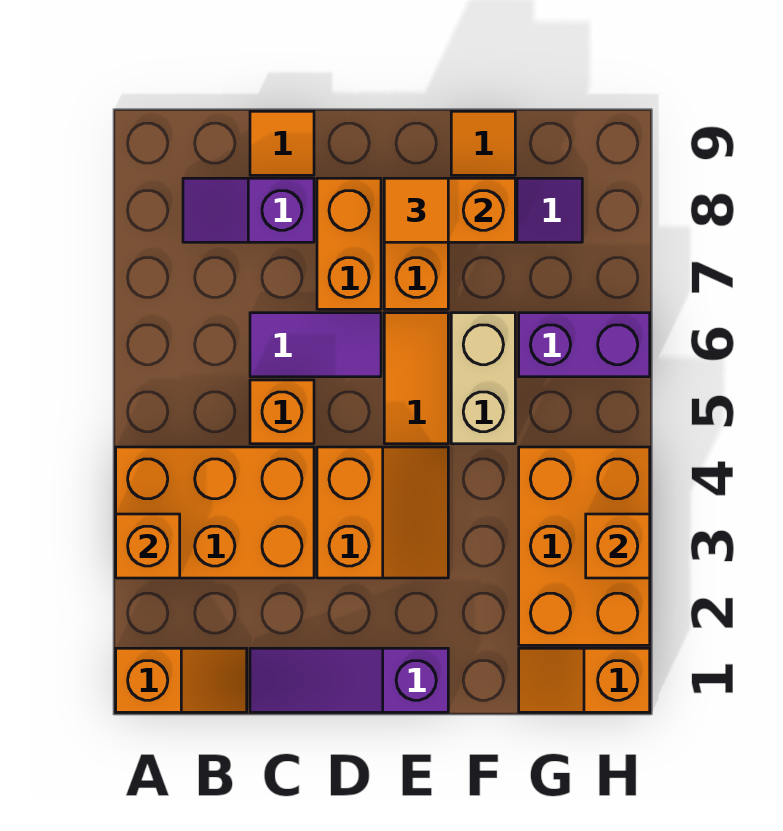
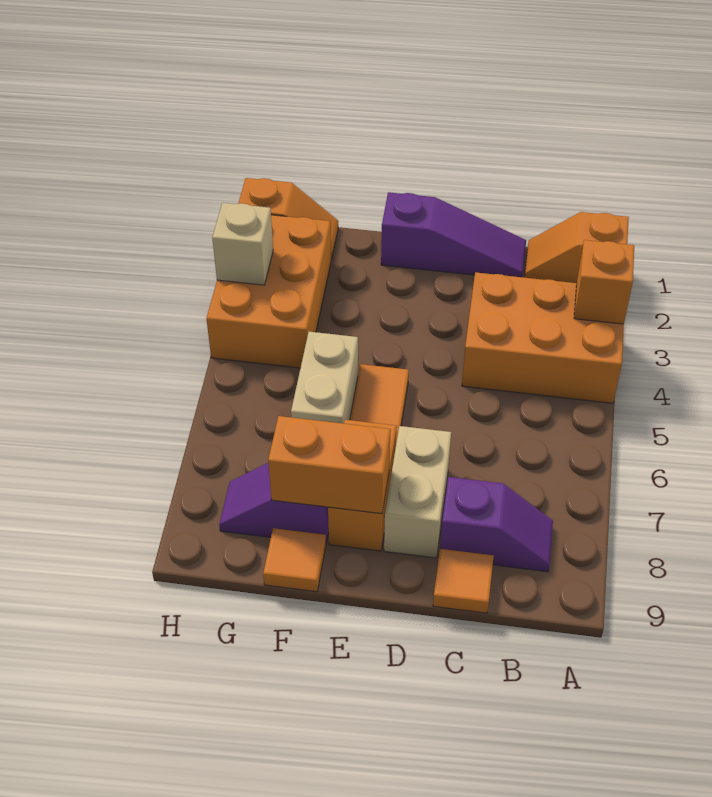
orange brick C5 level 1 -> none
purple tile C6:D6 level 1 -> none
orange slope D3:E4 level 1 top D -> none
orange brick D7:D8 level 1 -> tan brick D7:D8 level 1
orange tile E8 level 3 -> none
purple brick G6:H6 level 1 -> none
orange brick H3 level 2 -> tan brick H3 level 2

